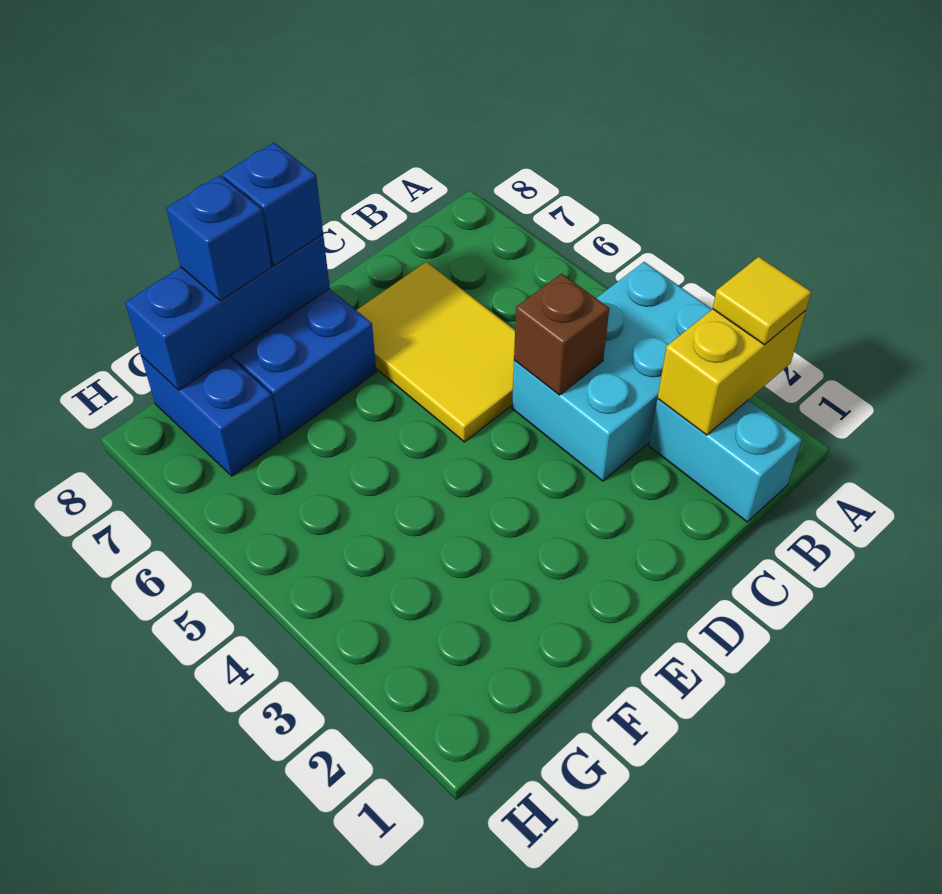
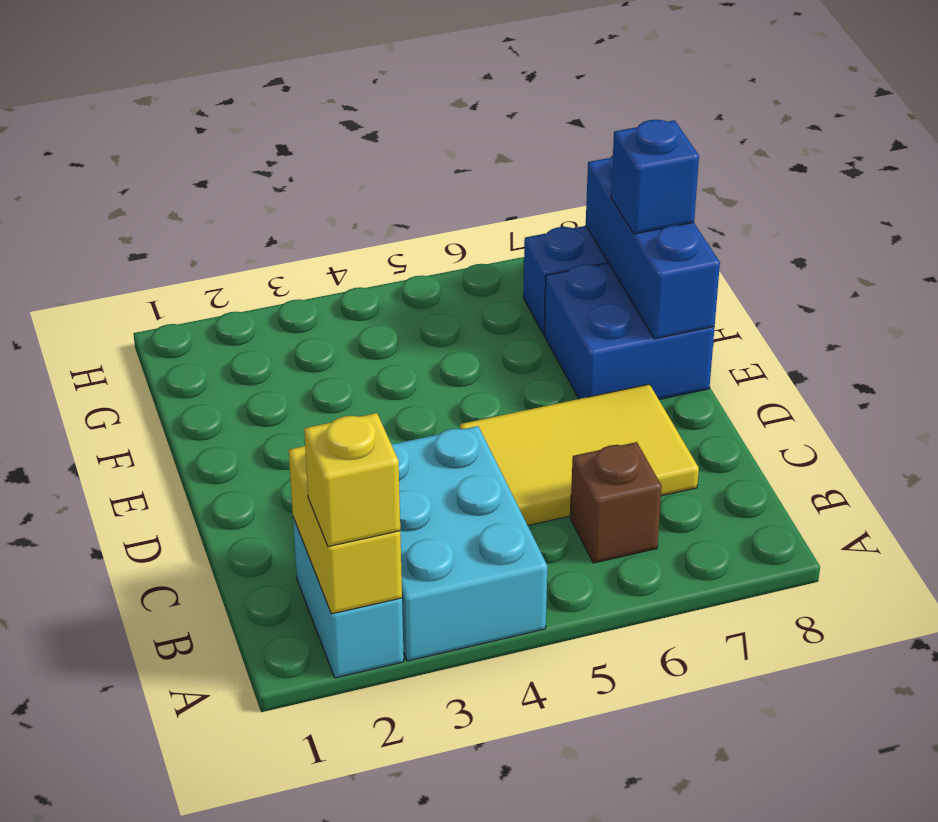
yellow tile A2 level 3 -> yellow brick A2 level 3
cyan brick B1:B2 level 1 -> cyan brick A2:B2 level 1
brown brick C4 level 2 -> brown brick B6 level 1
blue brick E8 level 3 -> none

